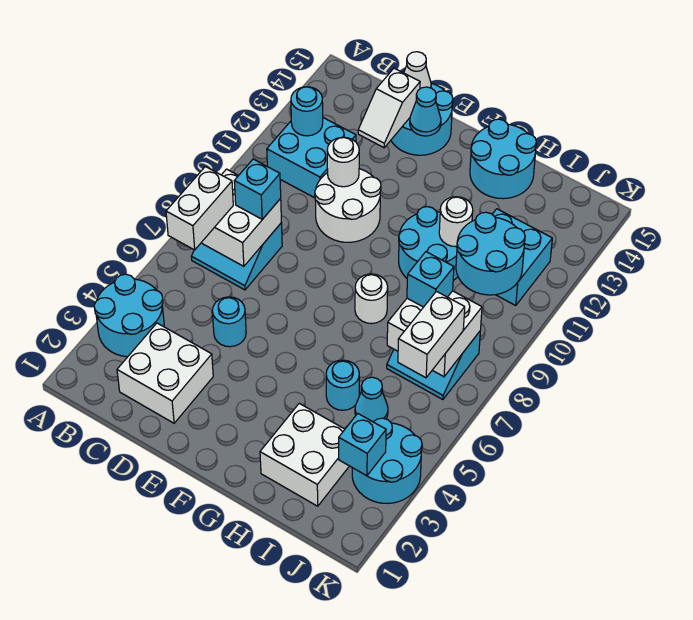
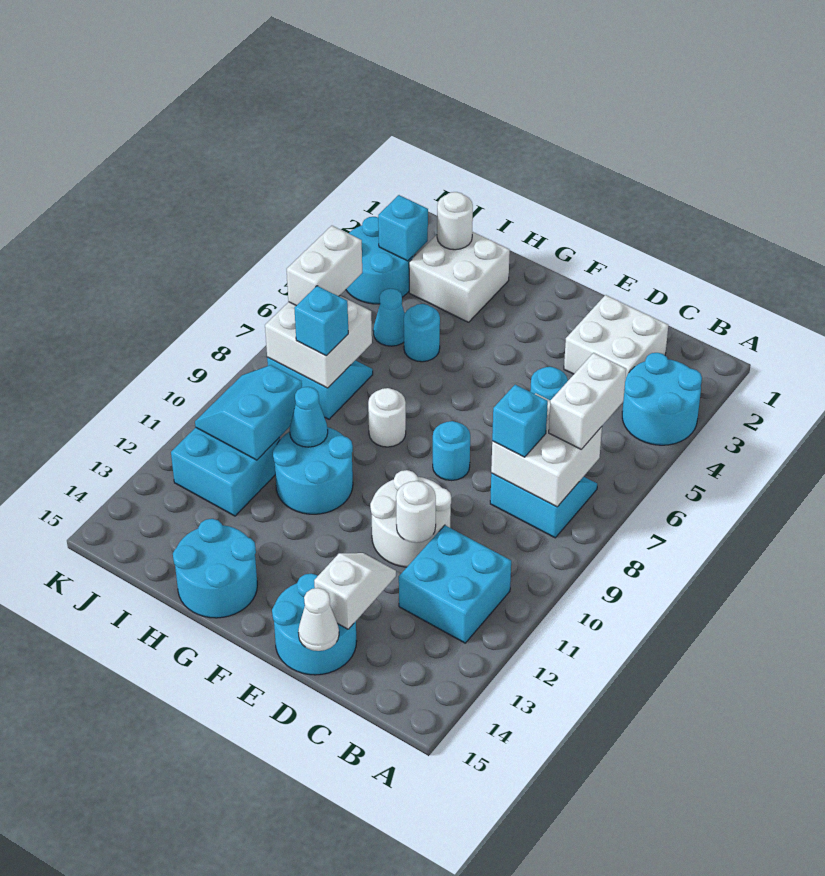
cyan round brick B12 level 2 -> cyan round brick E8 level 1
cyan cone E14 level 2 -> cyan cone H10 level 2
white round brick H11 level 2 -> white round brick I2 level 2
cyan round brick I10:J11 level 2 -> cyan slope I10:J11 level 2 top I

